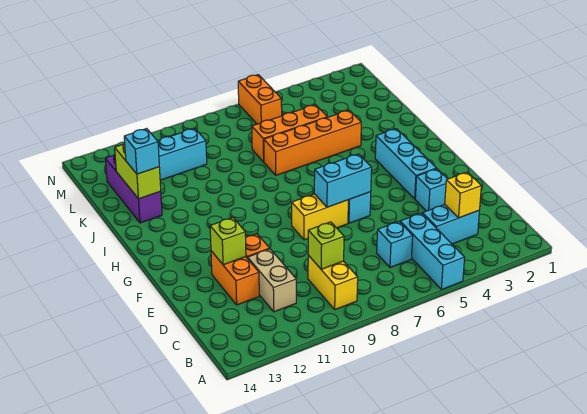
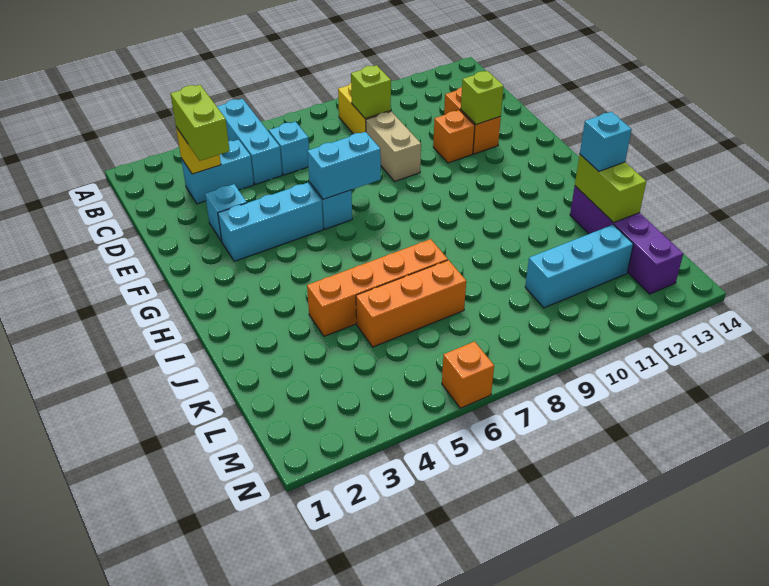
none -> lime brick C3:D3 level 3
tan brick C11:D11 level 1 -> tan brick D9:E9 level 1
cyan brick F3:H3 level 1 -> cyan brick F3:F5 level 1
yellow brick F7:F8 level 1 -> none
purple brick J13:L13 level 1 -> purple brick J13:M13 level 1
orange brick M6:N6 level 1 -> orange brick N6 level 1

